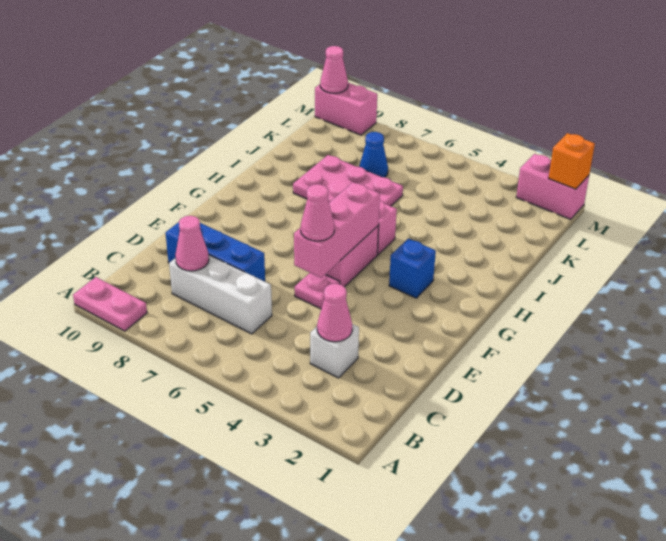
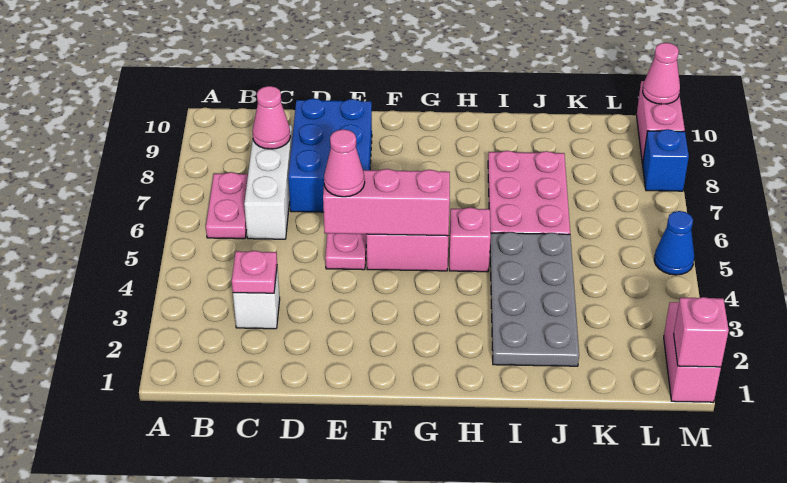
pink plate A9:A10 level 1 -> pink plate B6:B7 level 1
pink cone C3 level 2 -> pink plate C3 level 2
blue brick D7:D9 level 1 -> blue brick D7:E9 level 1
blue brick G3 level 1 -> blue brick M8 level 1
none -> grey plate I2:J5 level 1
blue cone K7 level 1 -> blue cone M5 level 1
orange brick M1 level 2 -> pink brick M1 level 2

